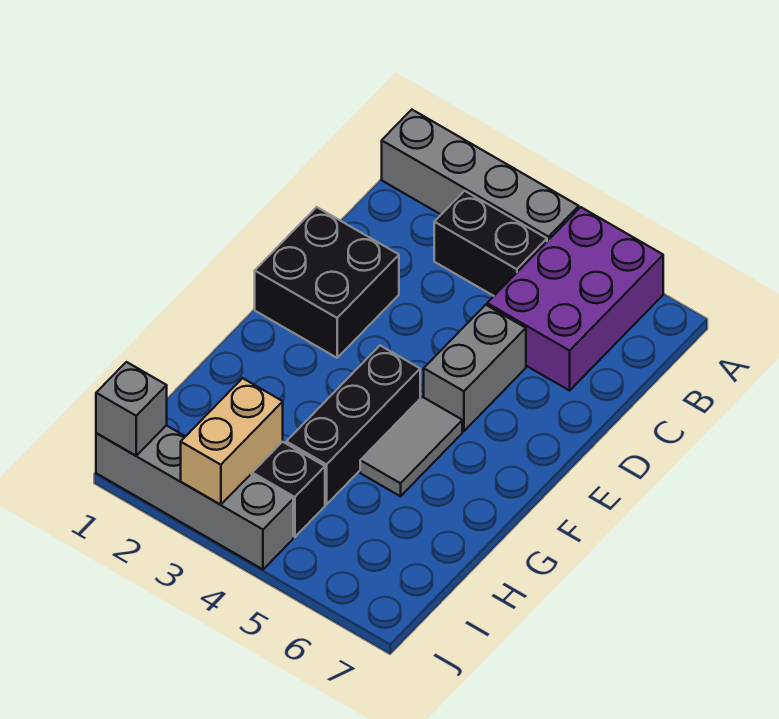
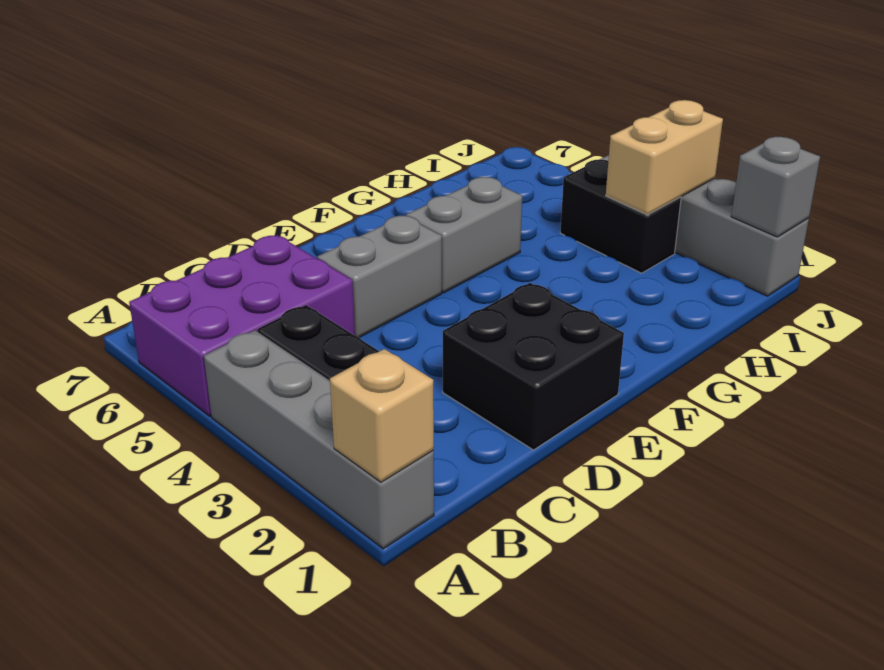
none -> tan brick A1 level 2
black brick F4:H4 level 1 -> none
grey tile F5:G5 level 1 -> grey brick F5:G5 level 1

